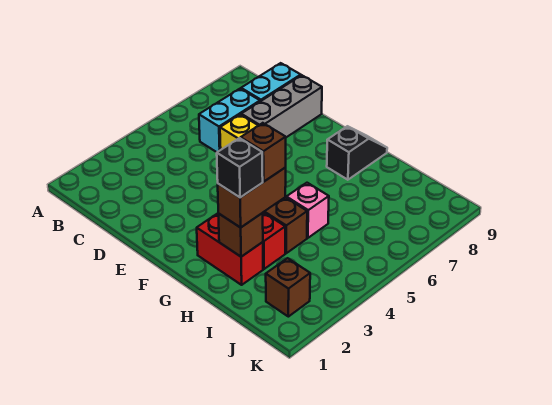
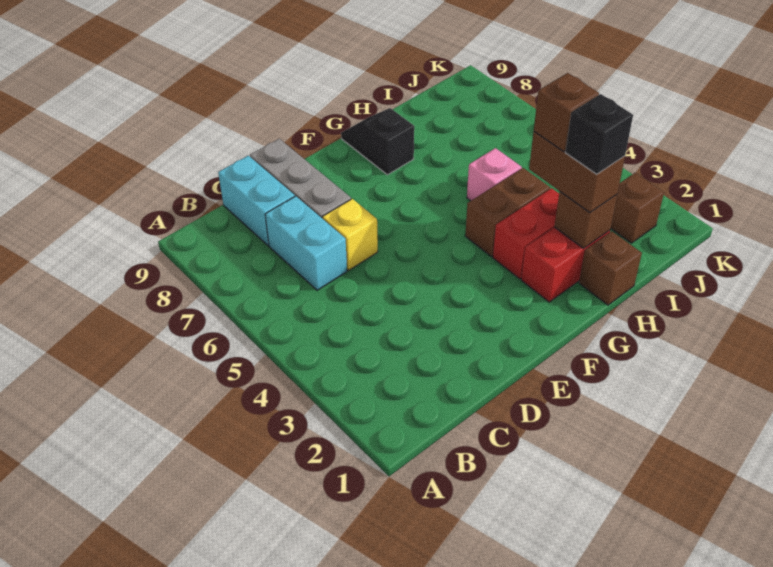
none -> brown brick H1 level 1

